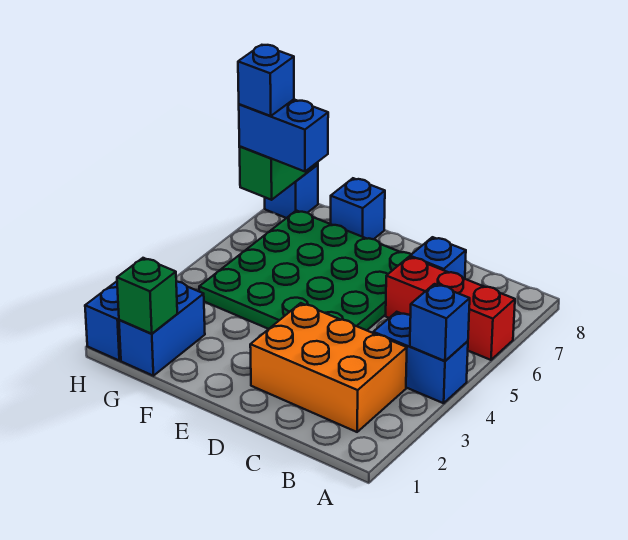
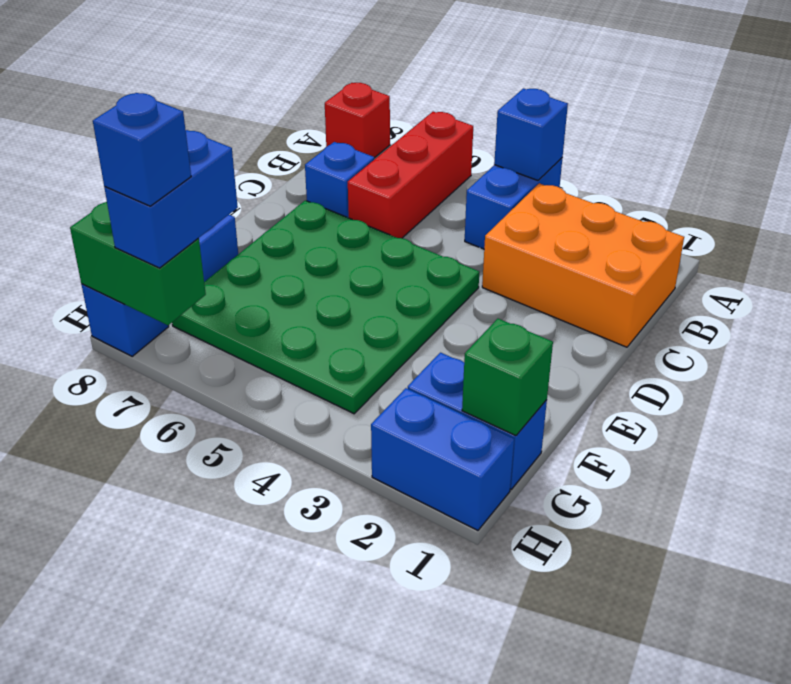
none -> red brick A8 level 1
orange brick B2:D3 level 1 -> orange brick B1:C3 level 1

